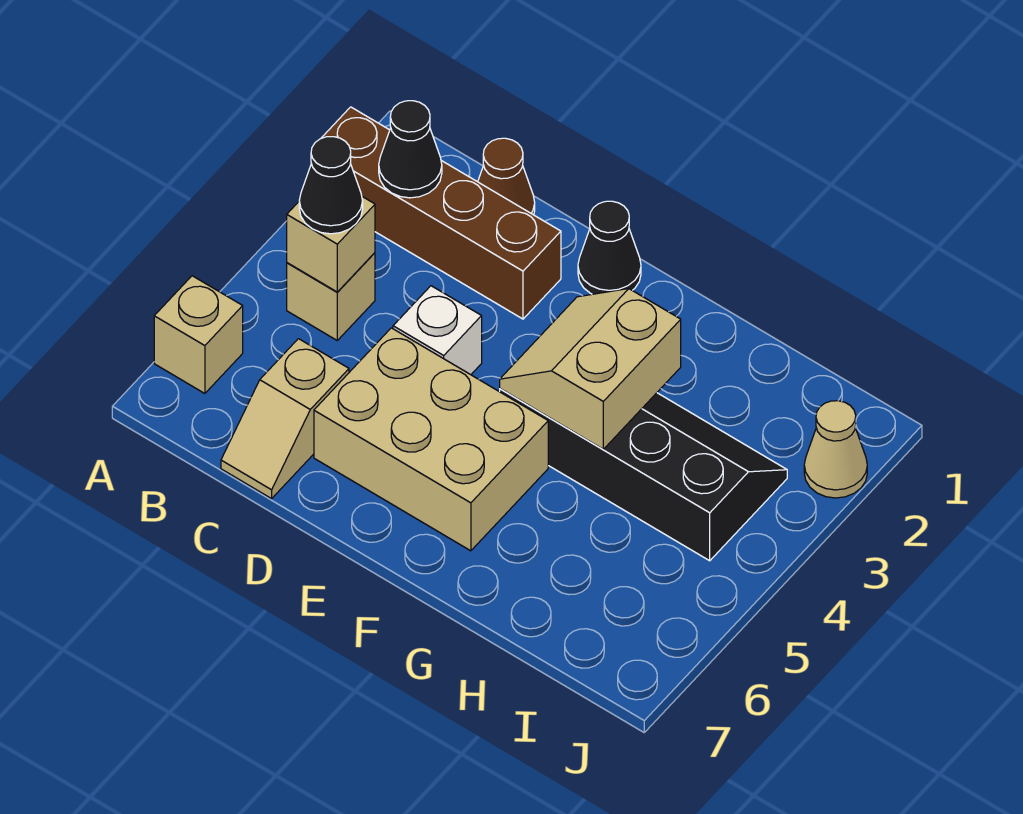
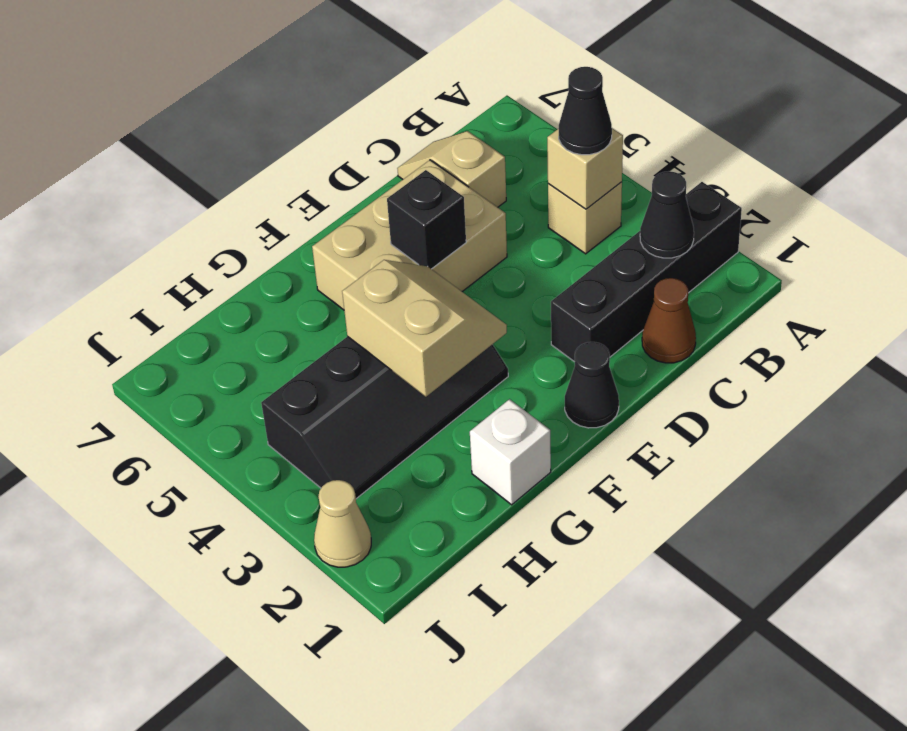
brown brick A2:D2 level 1 -> black brick A2:D2 level 1
tan brick A6 level 1 -> none
white brick D4 level 1 -> white brick G1 level 1
none -> black brick E5 level 2

